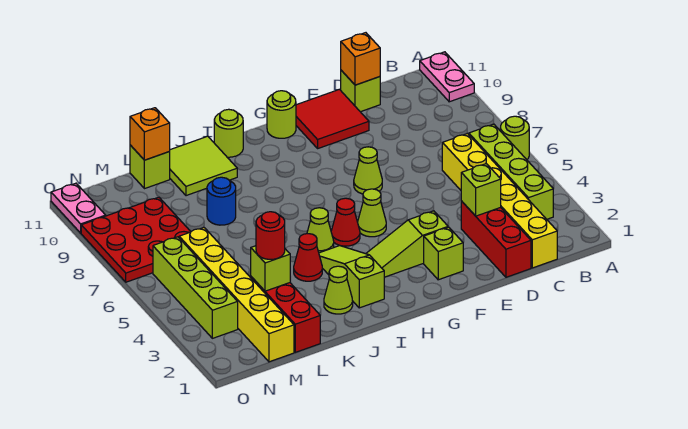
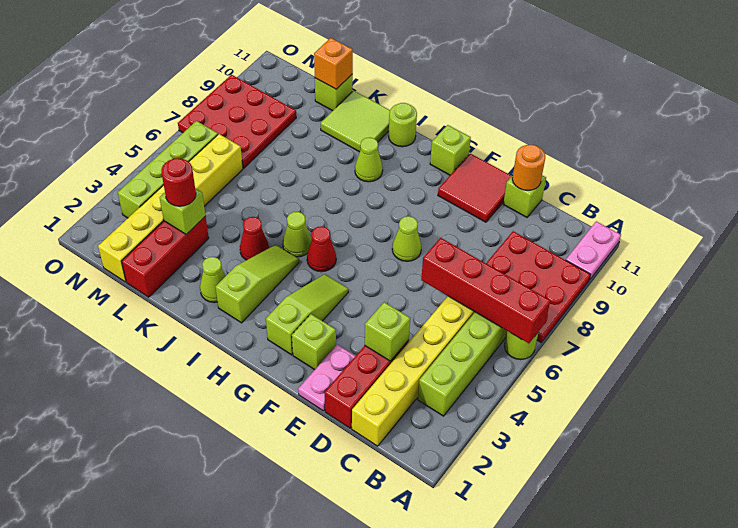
none -> red brick A6:D6 level 2
none -> red plate A7:C9 level 1
orange brick D11 level 2 -> orange round brick D11 level 2
lime slope F3:H3 level 1 top F -> lime slope G2:G4 level 1 top 2
lime cone G5 level 1 -> lime cone I9 level 1
lime round brick G11 level 1 -> lime brick G11 level 1
blue round brick K8 level 1 -> none
pink plate O10:O11 level 1 -> pink plate E1:E2 level 1

